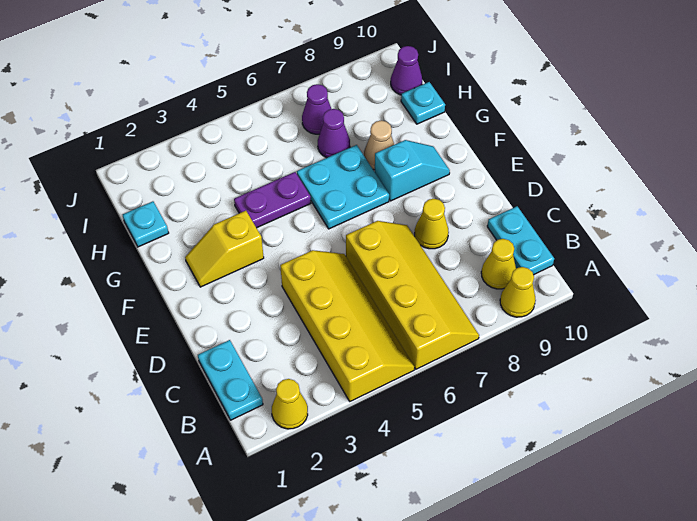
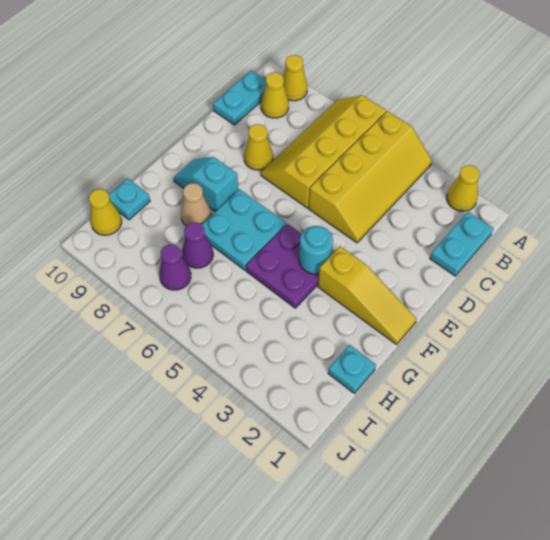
yellow slope A4:D5 level 1 top 4 -> yellow slope A4:D5 level 1 top 5
yellow slope F2:F3 level 1 top 3 -> yellow slope F1:F3 level 1 top 3
none -> cyan round brick F4 level 2
purple plate G4:G5 level 1 -> purple plate F4:G5 level 1
purple cone I10 level 1 -> yellow cone I10 level 1

